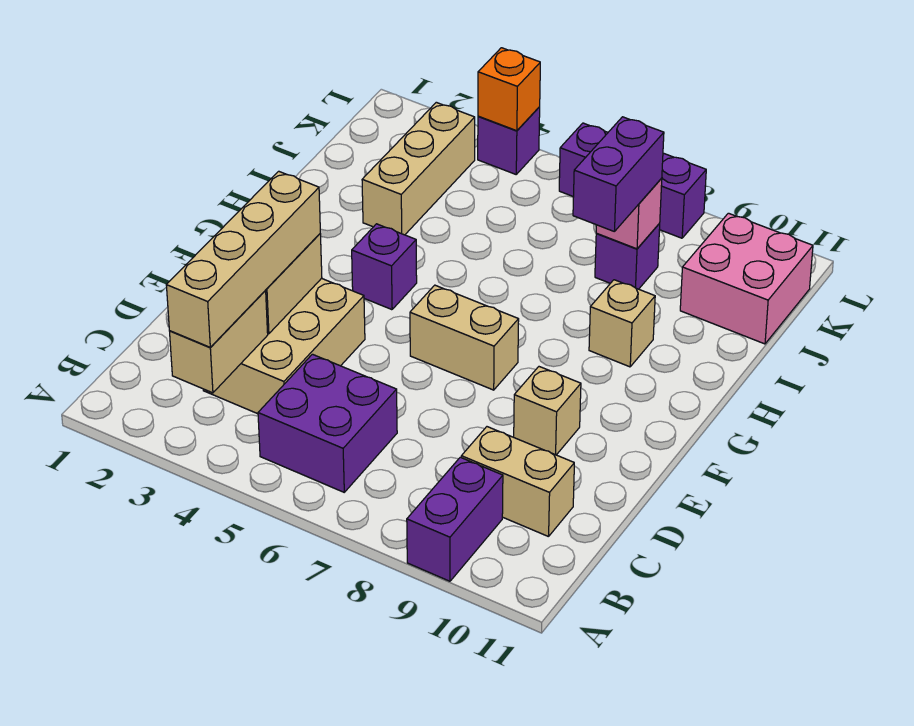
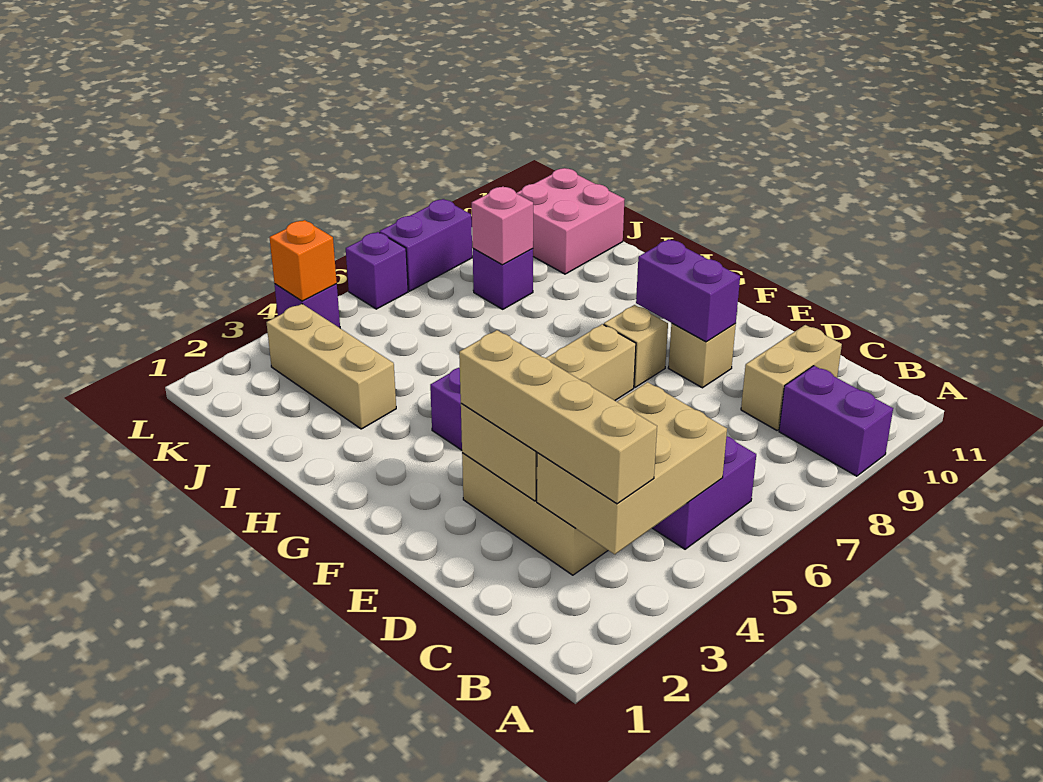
tan brick B3:C3 level 2 -> tan brick B3:C5 level 2
tan brick H9 level 1 -> tan brick F8 level 1
purple brick I8:J8 level 3 -> purple brick E9:F9 level 2

